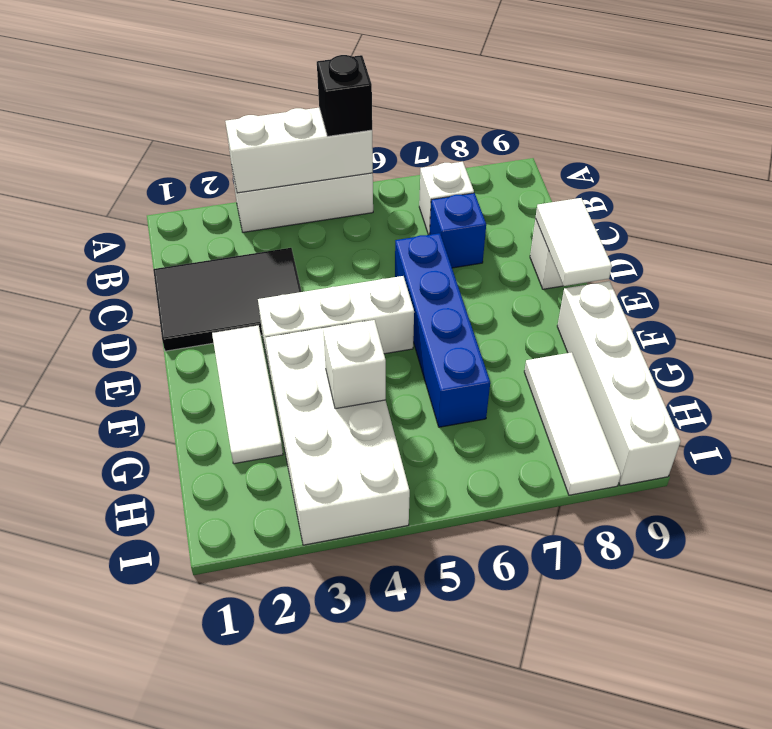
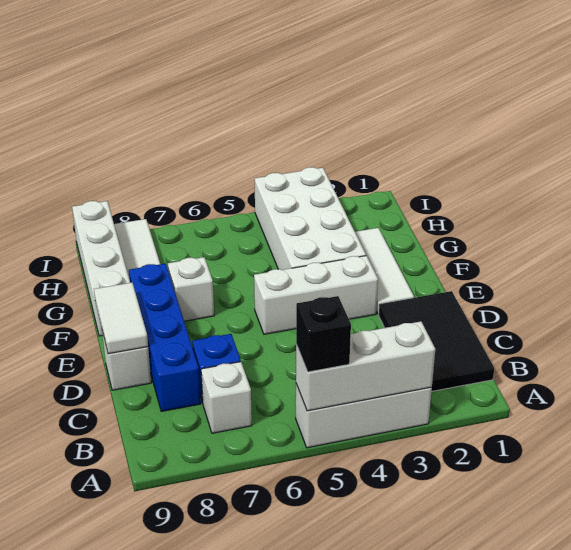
black tile C1:D3 level 1 -> black tile B1:D2 level 1
blue brick D6:G6 level 1 -> blue brick C8:F8 level 1
white brick G4 level 2 -> white brick F7 level 1

